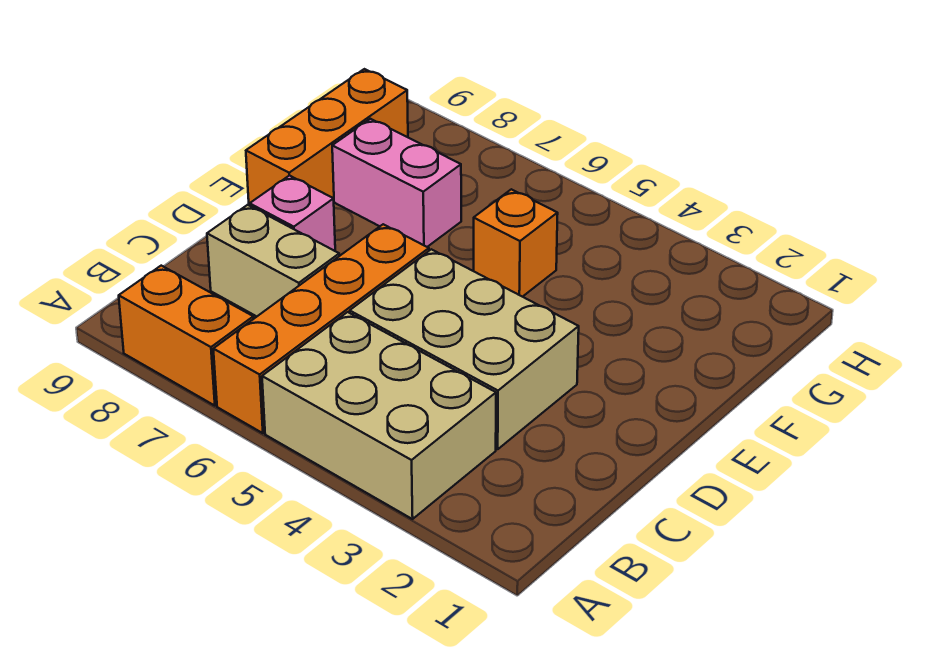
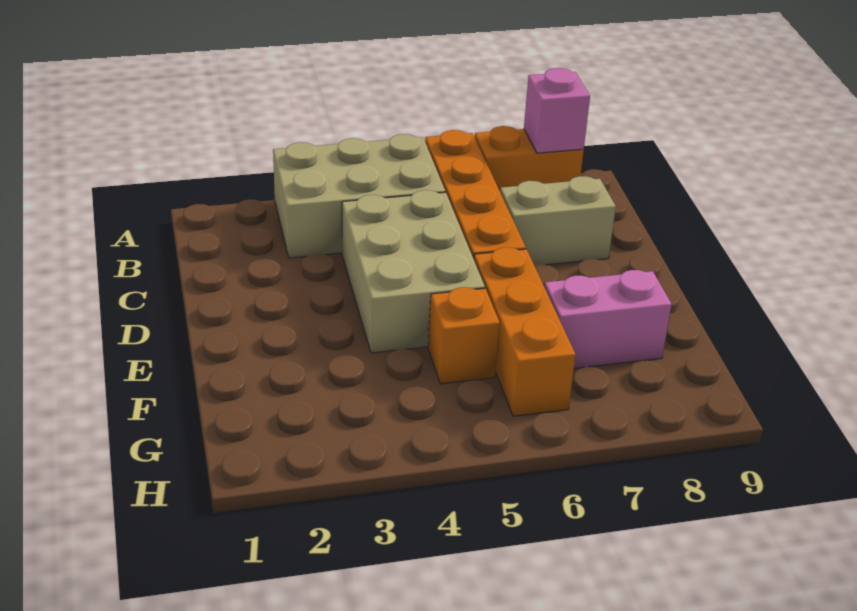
tan brick C3:D5 level 1 -> tan brick C4:E5 level 1
pink brick D8 level 1 -> pink brick A8 level 2
orange brick E9:G9 level 1 -> orange brick E6:G6 level 1

